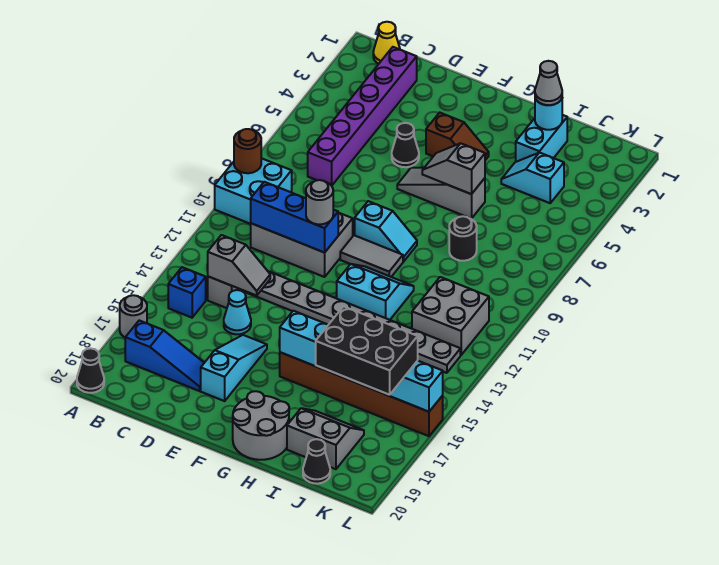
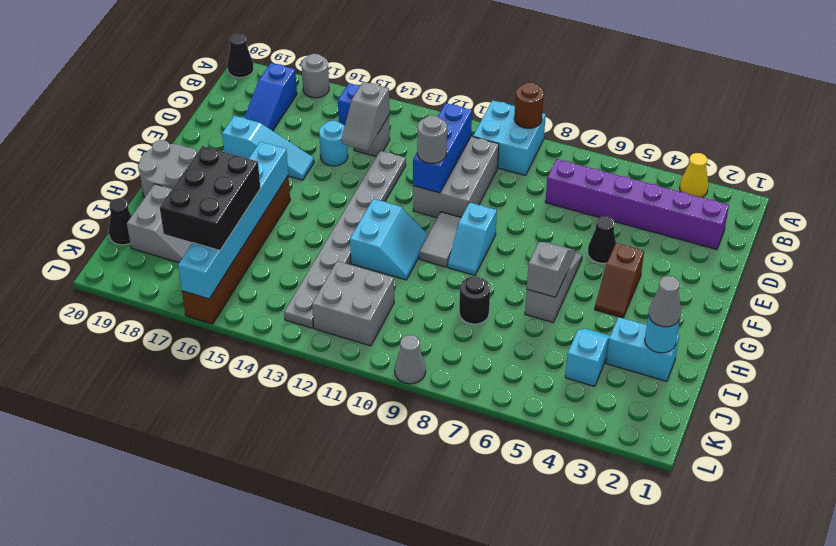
yellow cone B1 level 1 -> yellow cone A3 level 1
cyan cone D15 level 1 -> cyan round brick D15 level 1
none -> grey cone L9 level 1

